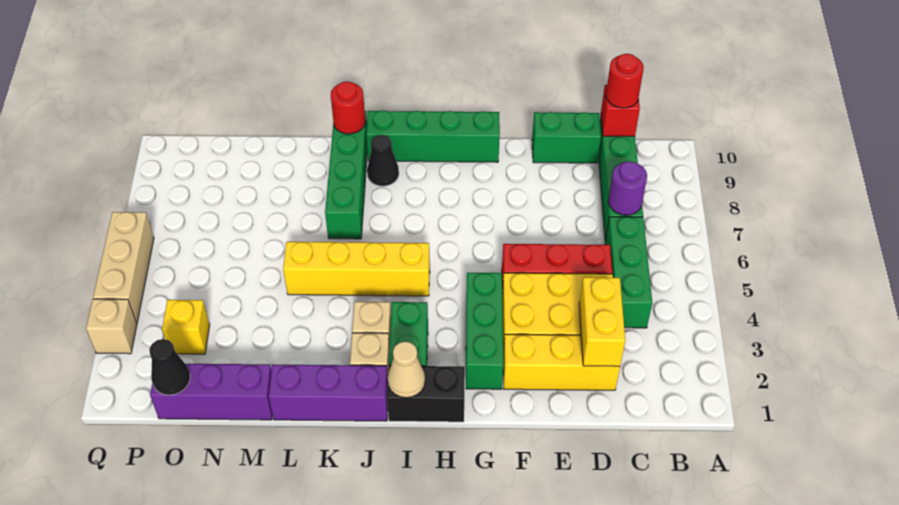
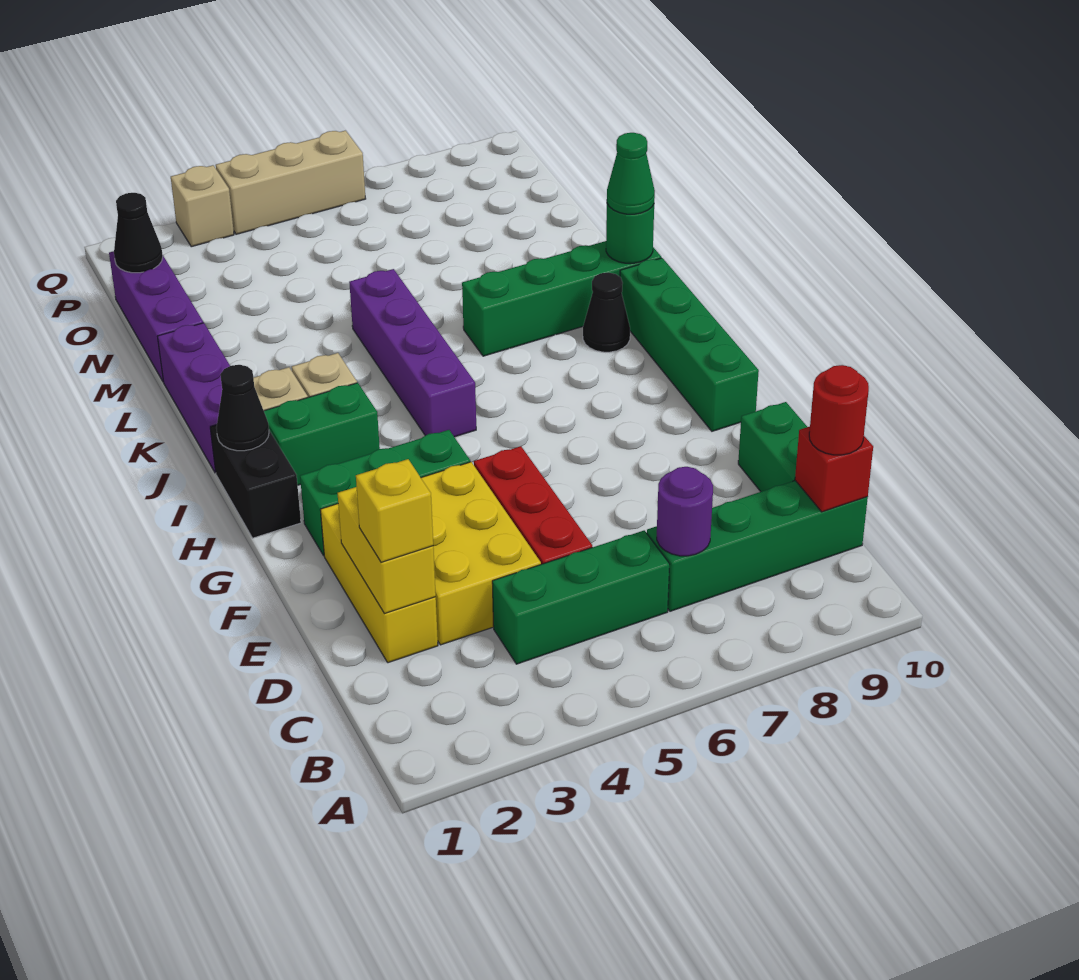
yellow brick D2:D3 level 2 -> yellow brick D2:E2 level 2
tan cone I1 level 2 -> black cone I1 level 2
yellow brick I5:L5 level 1 -> purple brick I5:L5 level 1
red round brick K10 level 2 -> green round brick K10 level 2
none -> green cone K10 level 3
yellow brick O3 level 1 -> yellow brick D2 level 3

